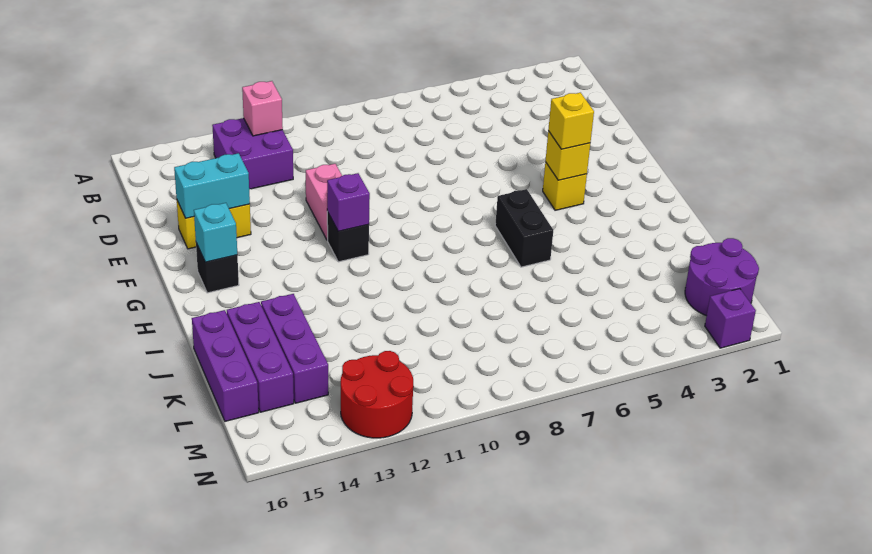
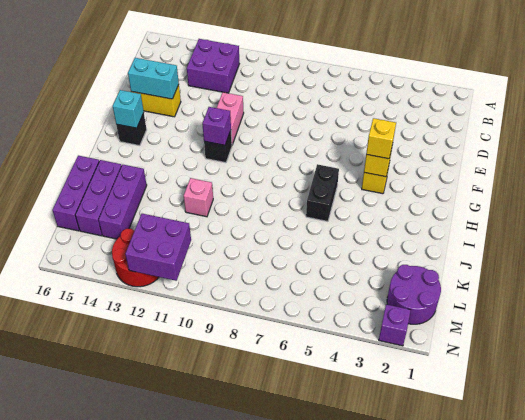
pink brick B12 level 2 -> pink brick J11 level 1
none -> purple brick M11:N12 level 2

